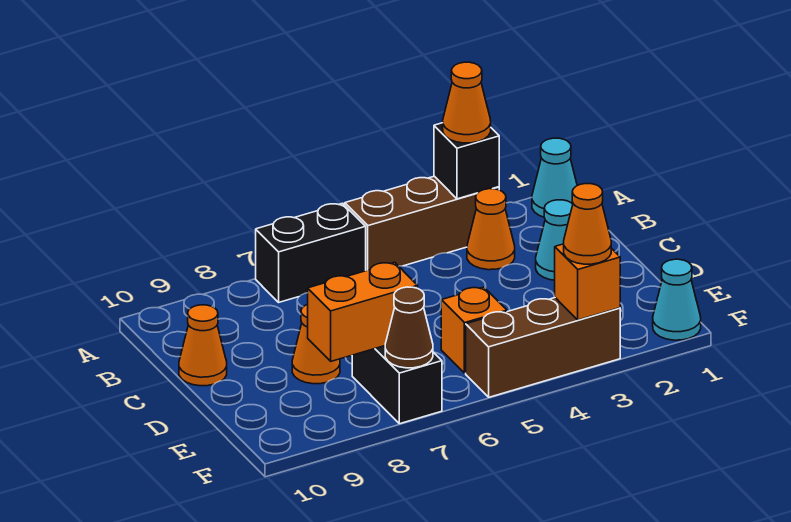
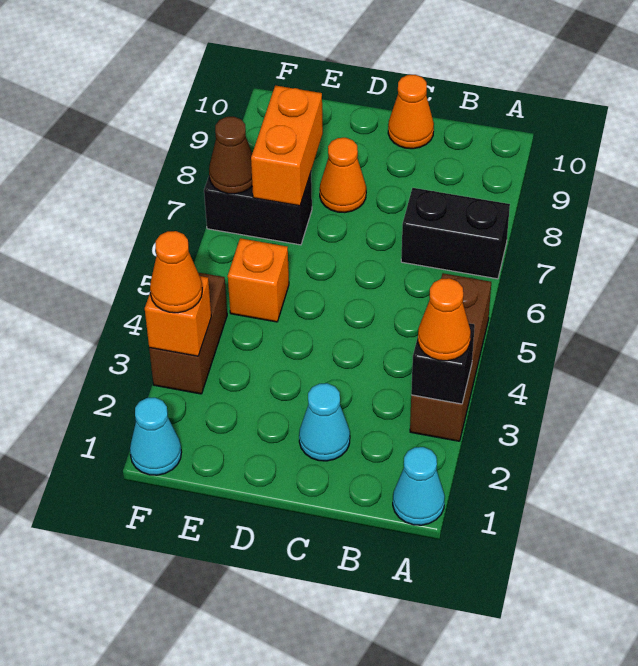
black brick A6:A7 level 1 -> black brick A7:B7 level 1
orange cone B3 level 1 -> none
brown brick F3:F5 level 1 -> brown brick F3:F4 level 1

